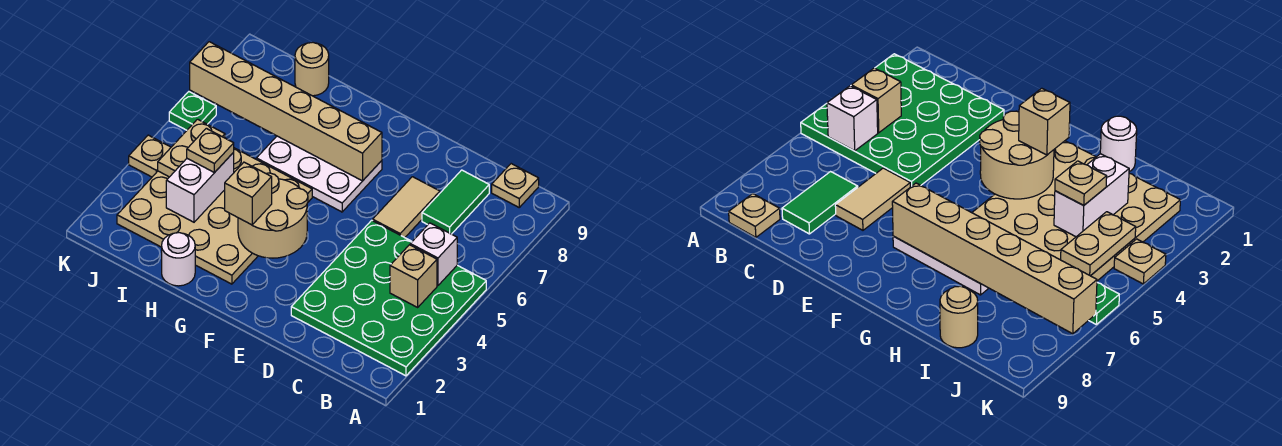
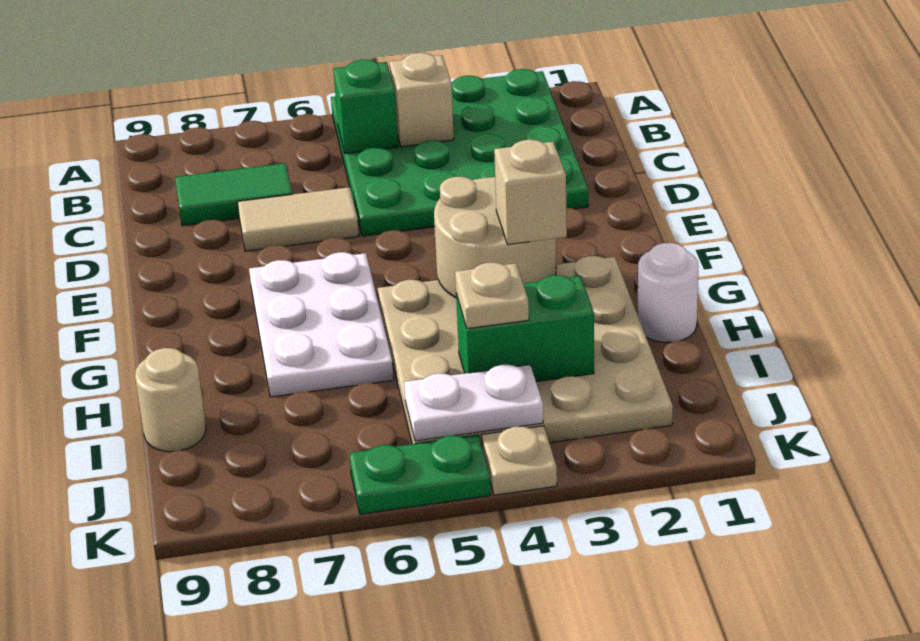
white brick B5 level 2 -> green brick B5 level 2
tan plate B9 level 1 -> none
tan brick F7:K7 level 2 -> none
white brick I3:I4 level 2 -> green brick I3:I4 level 2
tan plate J4:J5 level 2 -> white plate J4:J5 level 2
green plate K6 level 1 -> green plate K5:K6 level 1

